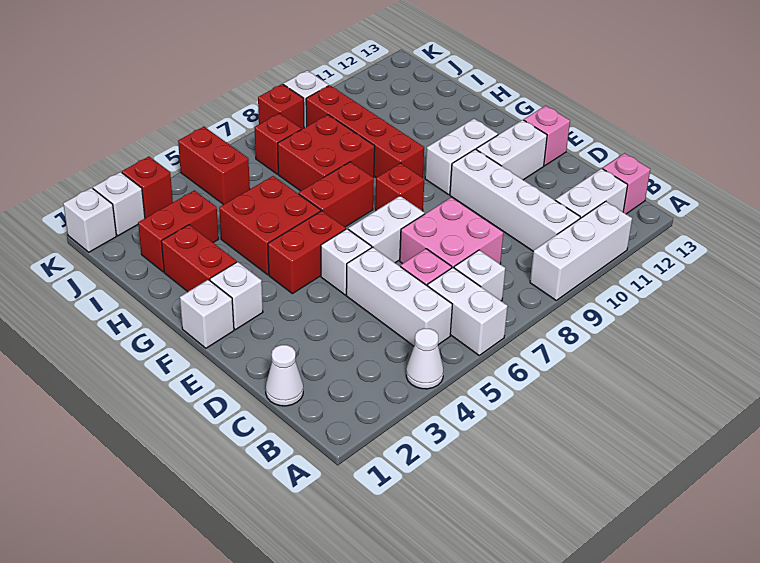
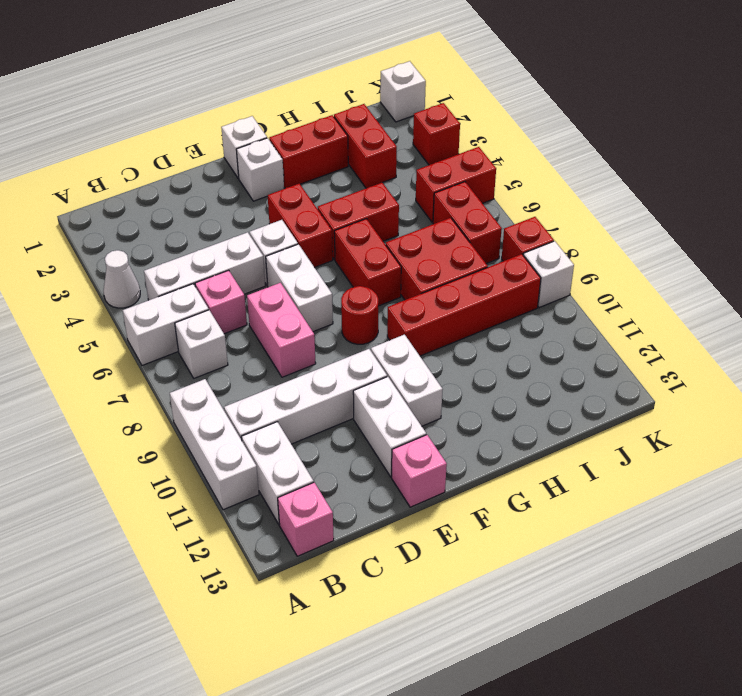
white cone C1 level 1 -> none
pink brick C7:D8 level 1 -> pink brick D7:D8 level 1
red brick F8 level 1 -> red round brick F8 level 1
red brick G4:H5 level 1 -> red brick G5:H5 level 1
red brick J7 level 1 -> red brick J6:J7 level 1
white brick K2 level 1 -> none

